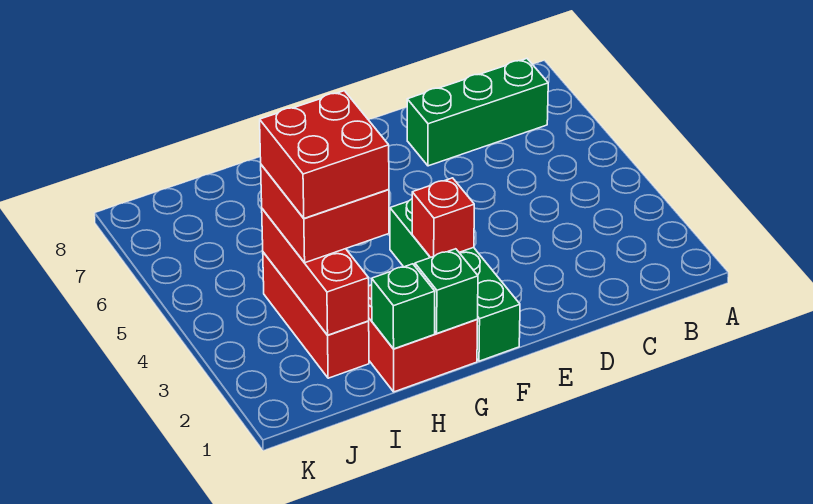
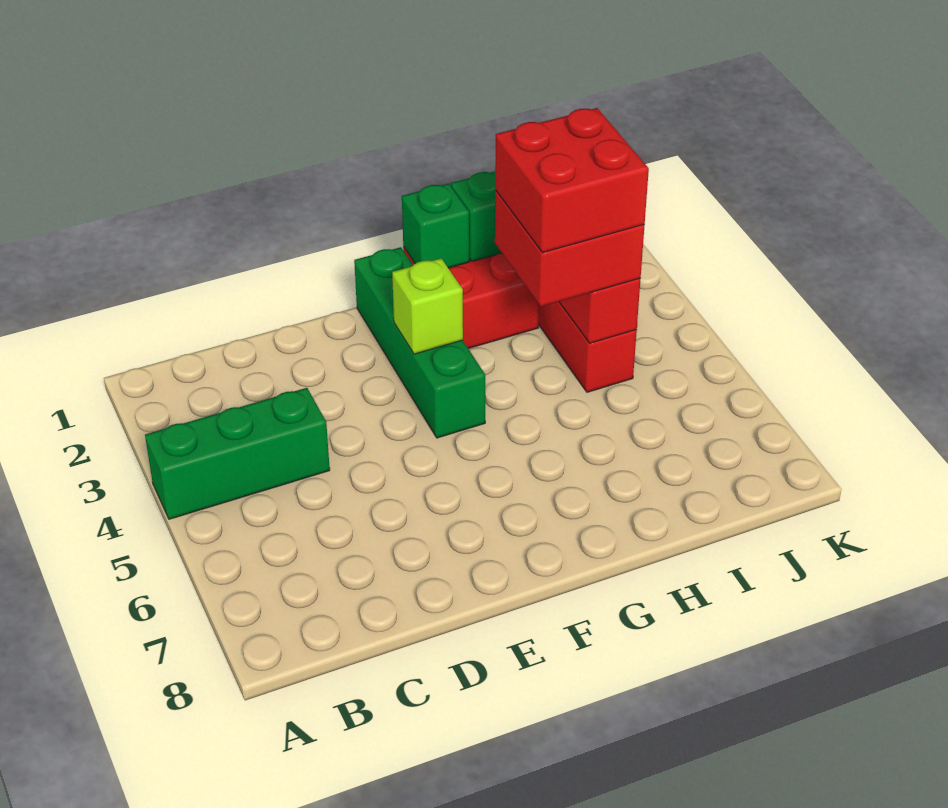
green brick B7:D7 level 1 -> green brick A4:C4 level 1
red brick F3 level 2 -> lime brick F3 level 2

